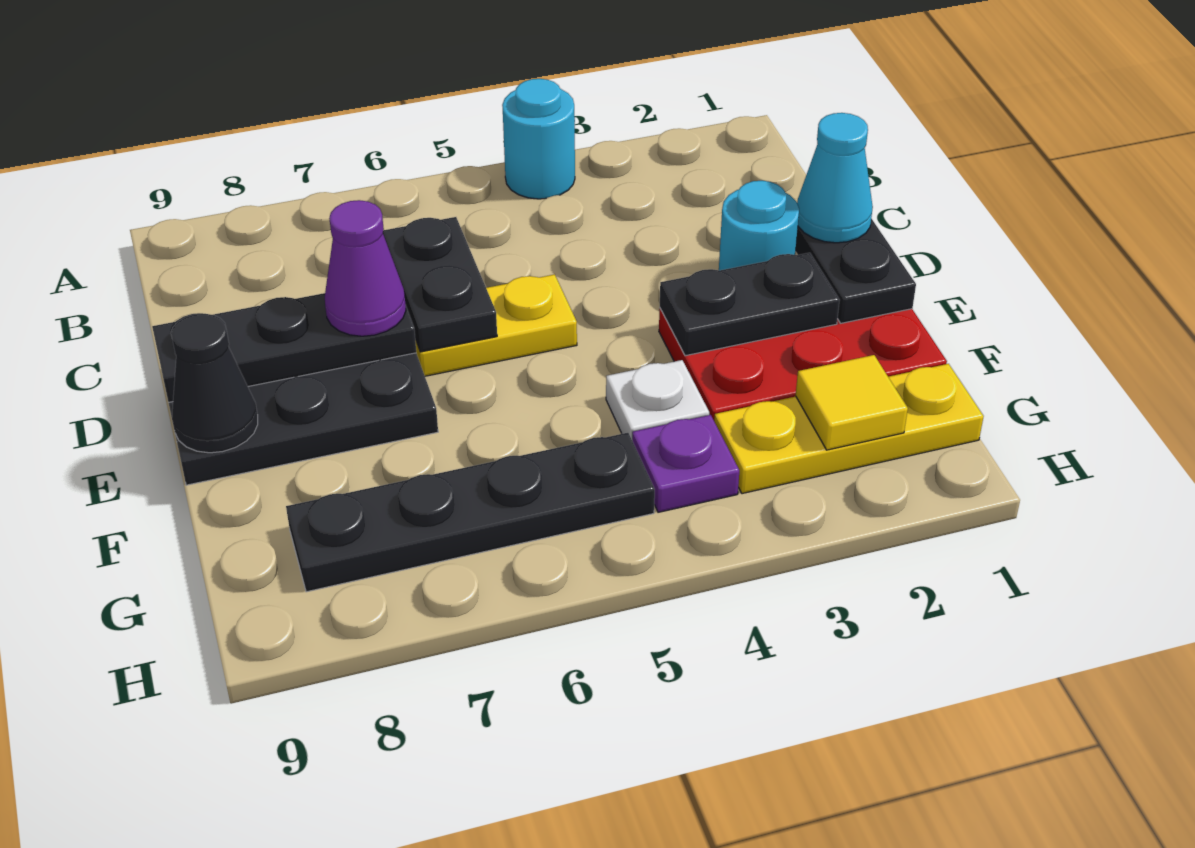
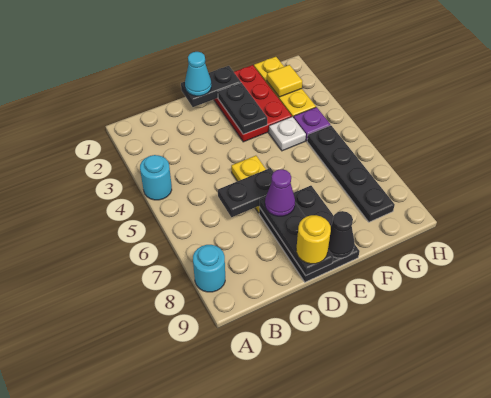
cyan round brick D2 level 1 -> cyan round brick A8 level 1
none -> yellow round brick D9 level 3

